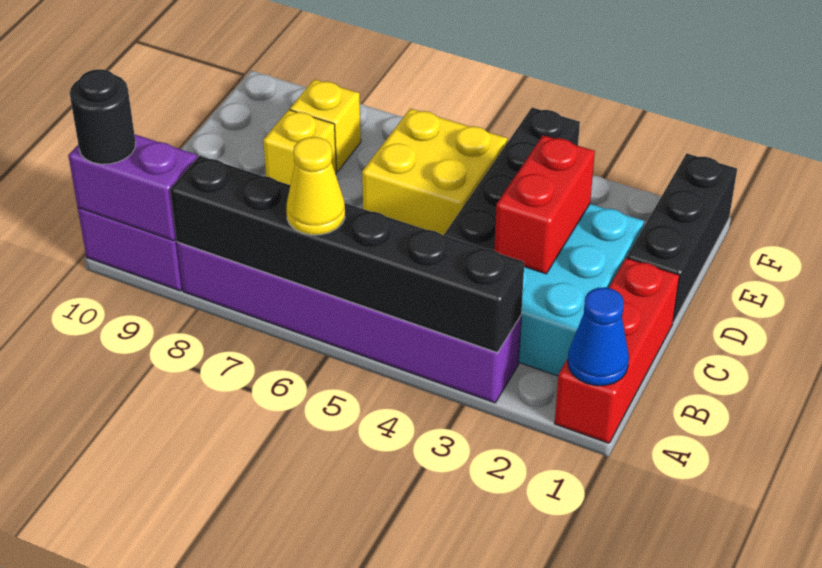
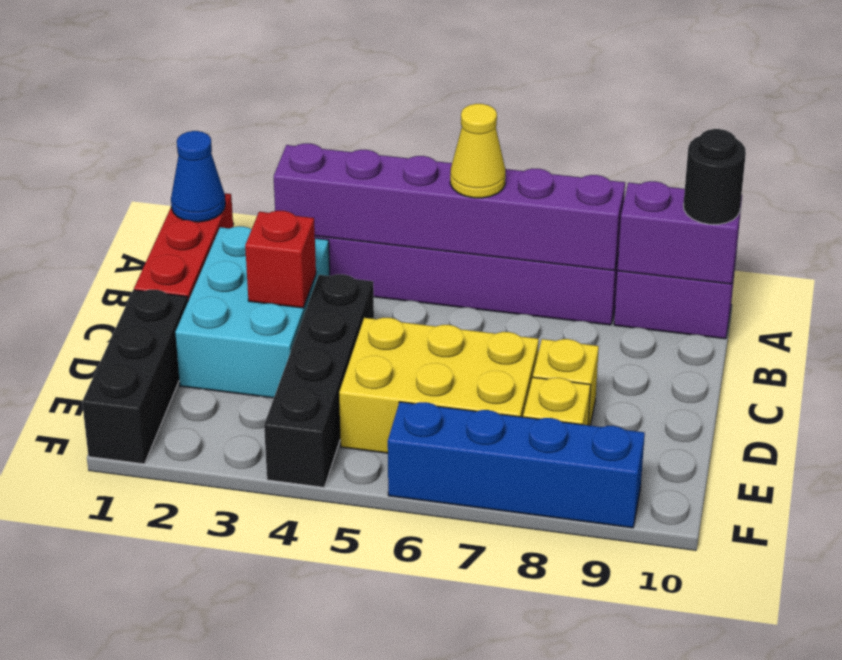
black brick A3:A8 level 2 -> purple brick A3:A8 level 2
red brick C3:D3 level 2 -> red brick C3 level 2
yellow brick D5:E6 level 1 -> yellow brick D5:E7 level 1
none -> blue brick F6:F9 level 1

